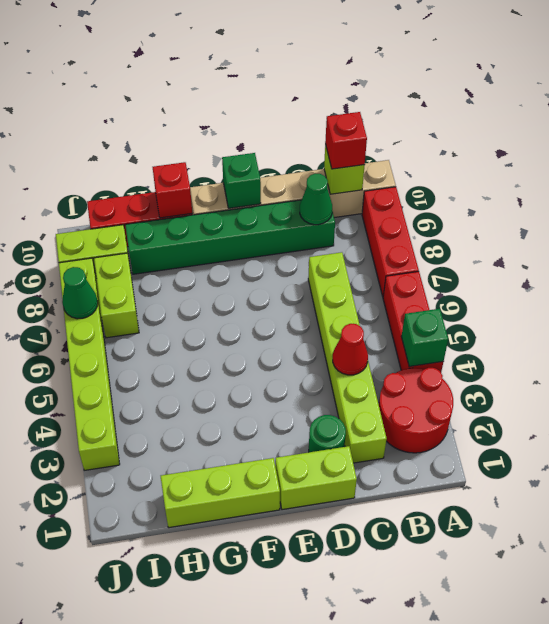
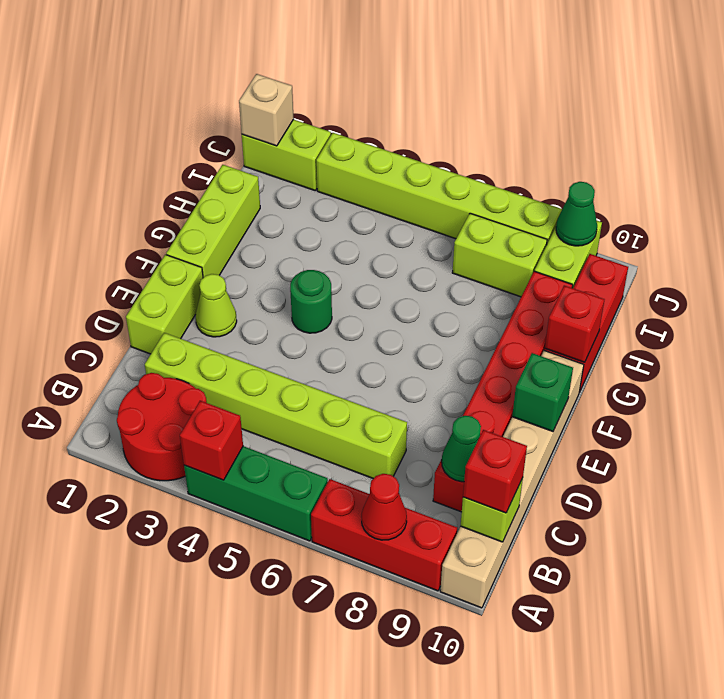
red brick A4:A6 level 1 -> green brick A4:A6 level 1
green brick A4 level 2 -> red brick A4 level 2
red cone C4 level 2 -> red cone A8 level 2
green brick C9:H9 level 1 -> red brick C9:H9 level 1
green round brick D2 level 1 -> green round brick F4 level 1
none -> lime cone E2 level 1
none -> lime brick J1:J2 level 1
none -> tan brick J1 level 2
green cone J7 level 2 -> green cone J9 level 2

